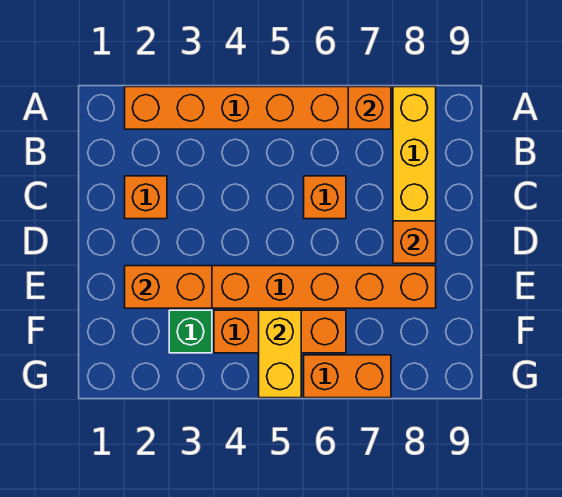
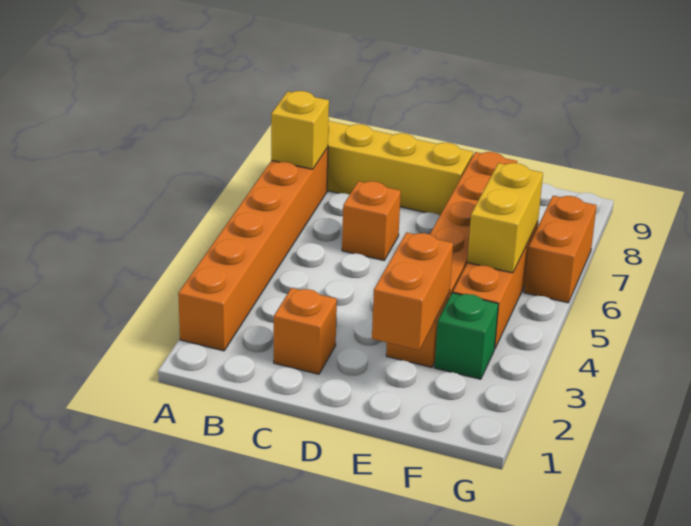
orange brick A7 level 2 -> yellow brick A7 level 2
orange brick D8 level 2 -> none
yellow brick F5:G5 level 2 -> yellow brick F5:F6 level 2

